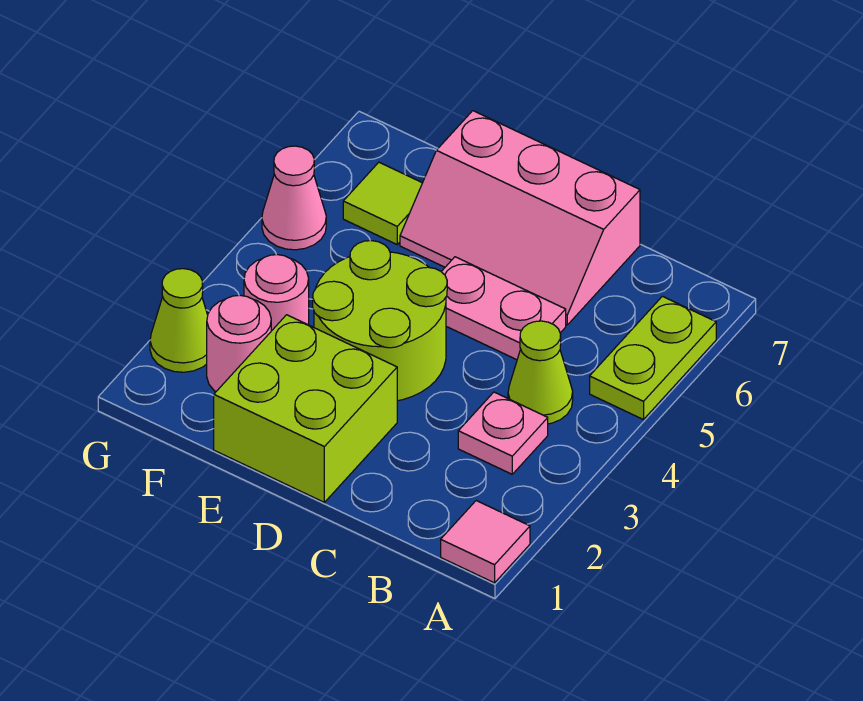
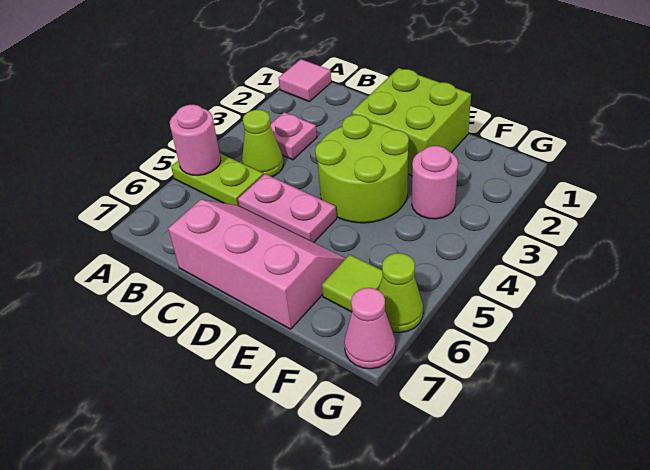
lime plate A5:A6 level 1 -> lime plate A5:B5 level 1
pink round brick F2 level 1 -> pink round brick A5 level 2
lime cone G2 level 1 -> lime cone G6 level 1
pink cone G5 level 1 -> pink cone G7 level 1

